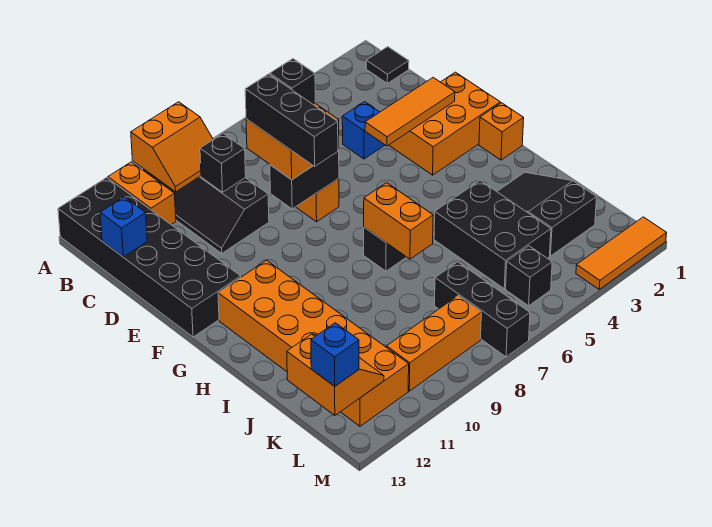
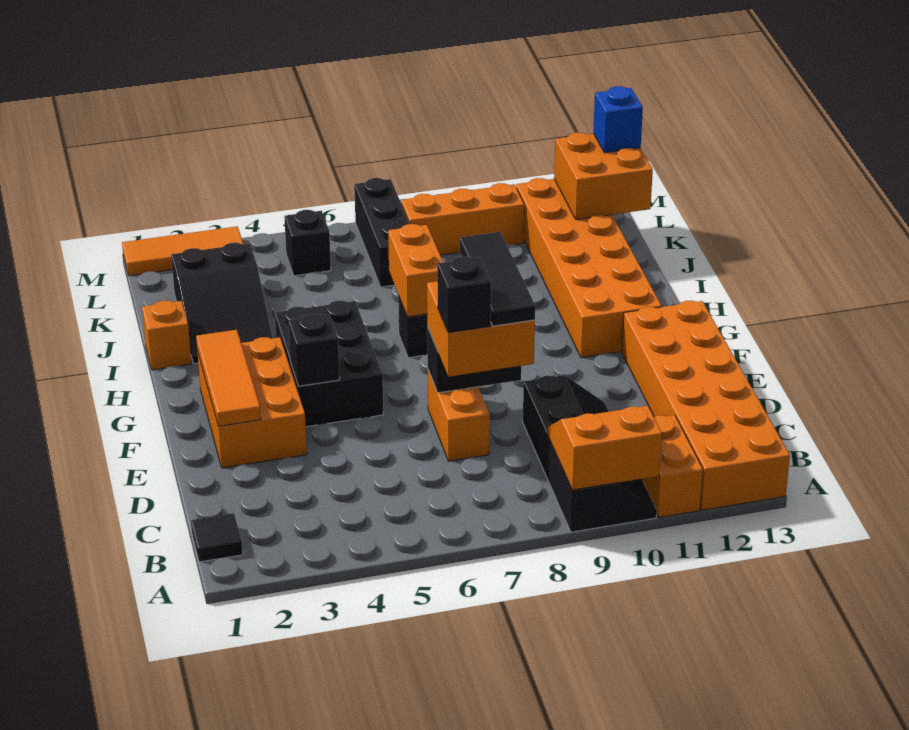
black brick A12:F13 level 1 -> orange brick A12:F13 level 1
black brick C9 level 2 -> black brick F4 level 2
blue brick C13 level 2 -> none
blue brick D4 level 1 -> none
black brick D8:F8 level 4 -> black tile D8:F8 level 4
orange brick E1:F3 level 1 -> orange brick E2:G3 level 1
orange tile E2:E4 level 2 -> orange tile E2:G2 level 2
orange brick G1 level 1 -> orange brick I1 level 1
black brick I4:K5 level 1 -> black brick F4:H5 level 1
orange slope K12:L13 level 2 top 13 -> orange brick K12:L13 level 2

